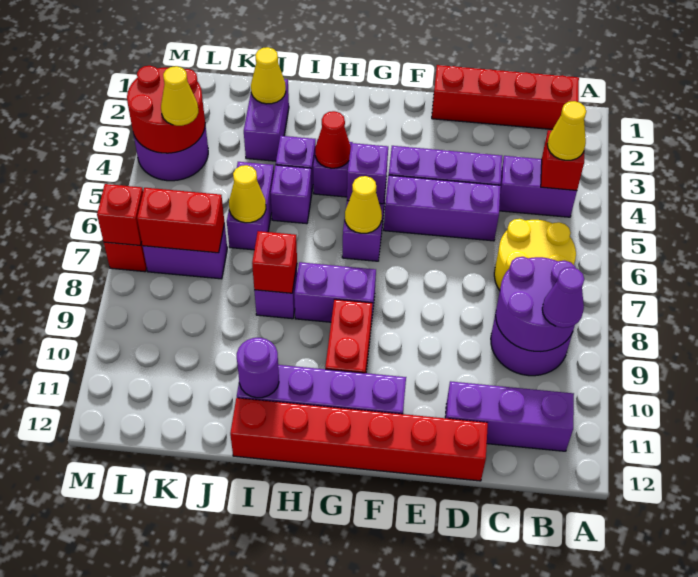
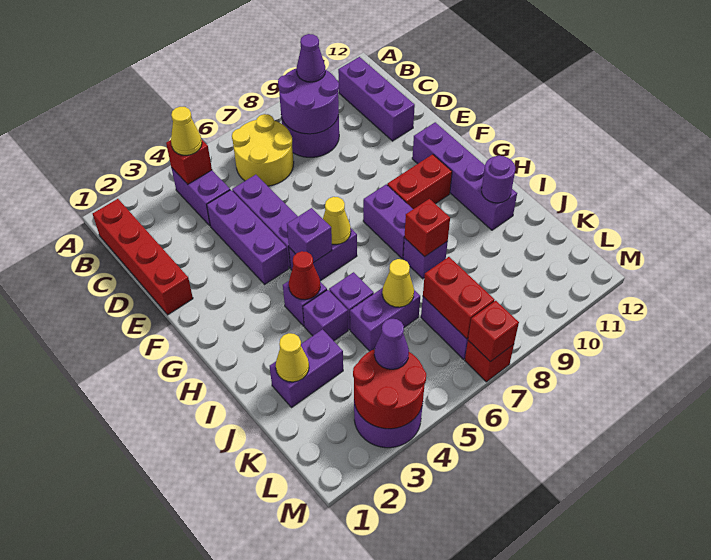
red brick D12:I12 level 1 -> none
yellow cone L4 level 3 -> purple cone L4 level 3

